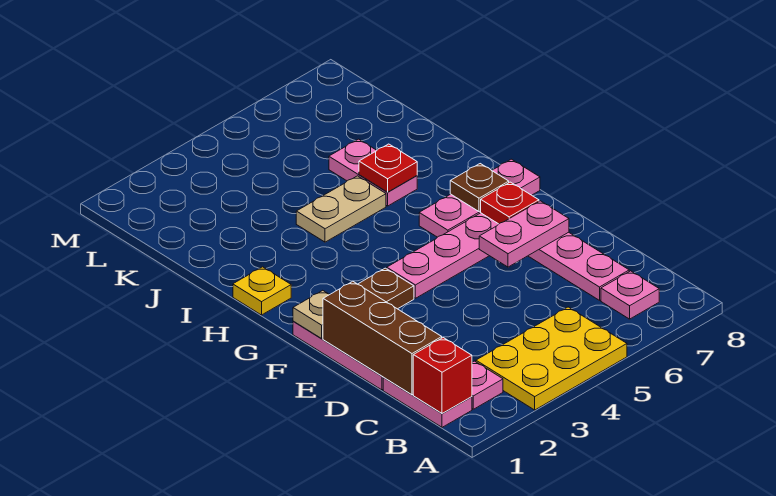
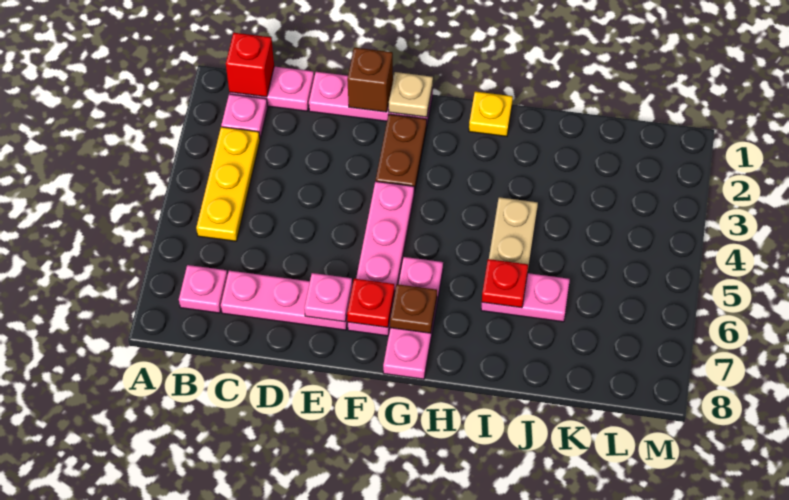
yellow plate A3:B5 level 1 -> yellow plate B3:B5 level 1
brown brick C1:E1 level 2 -> brown brick E1 level 2
pink plate E6:E7 level 2 -> pink plate E7 level 2

